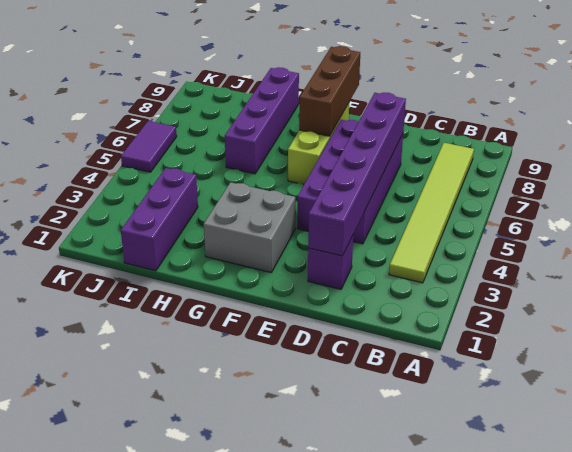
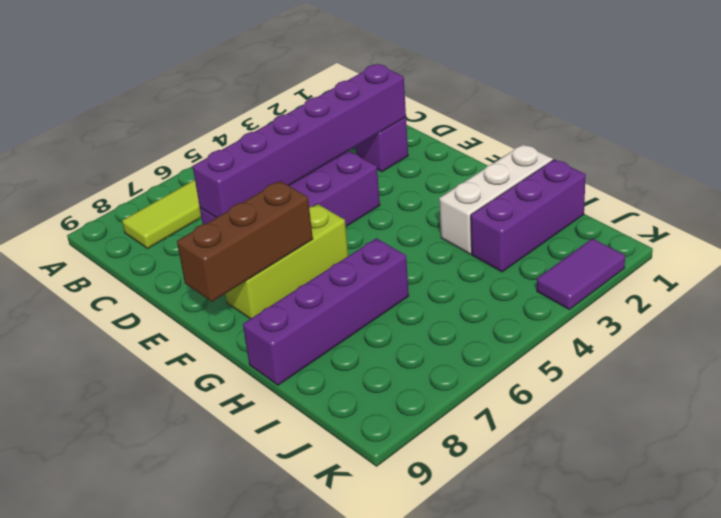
grey brick F2:G3 level 1 -> none
none -> white brick H1:H3 level 1
purple tile K5:K6 level 1 -> purple tile K2:K3 level 1

